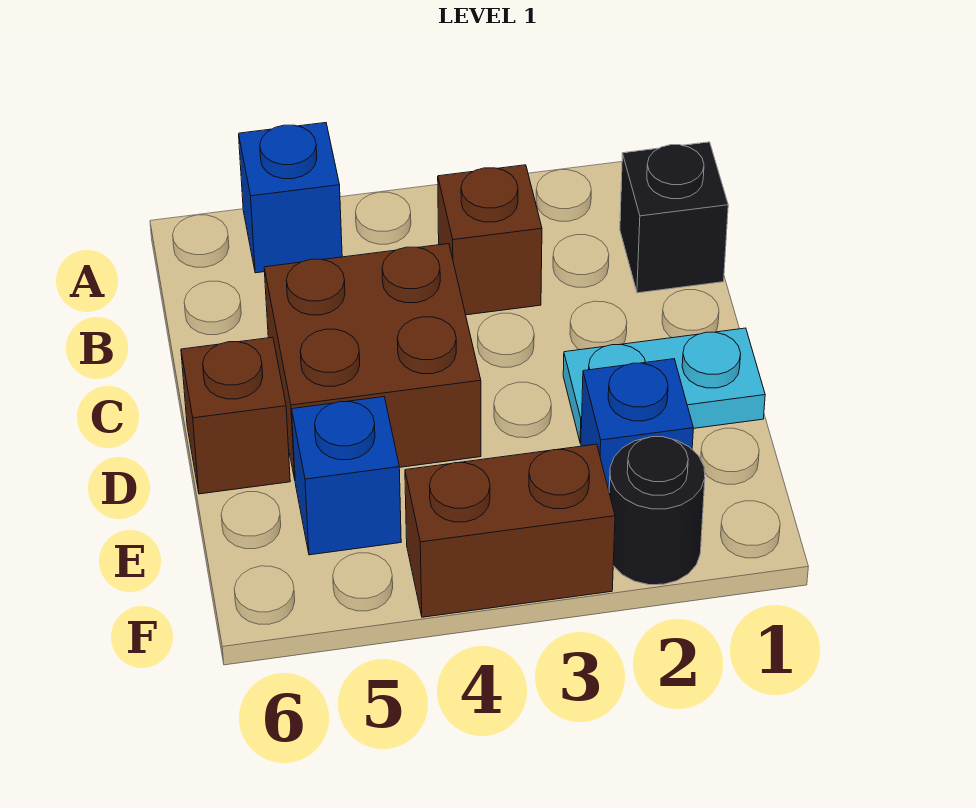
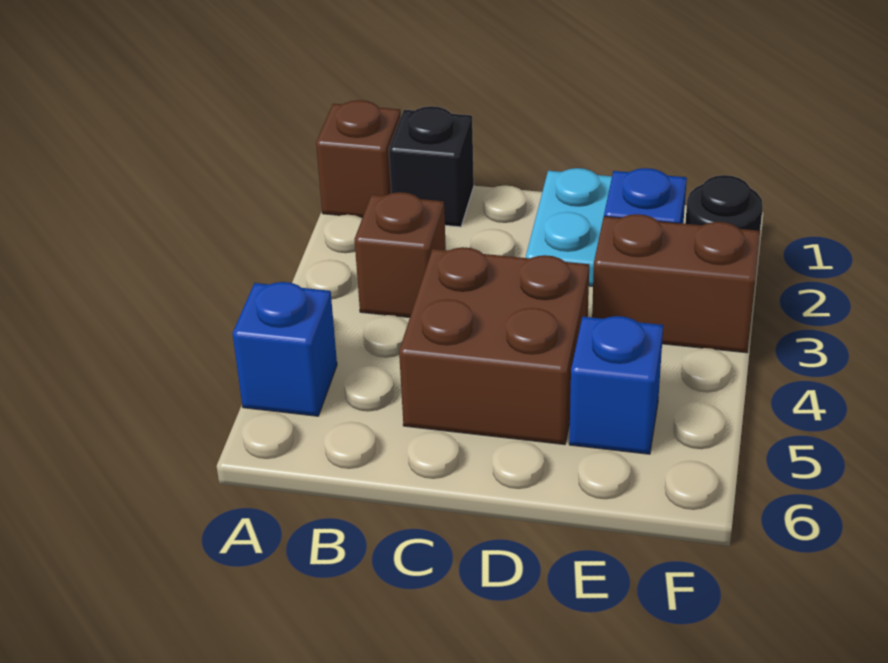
brown brick D6 level 1 -> brown brick A1 level 1
brown brick F3:F4 level 1 -> brown brick E3:F3 level 1

